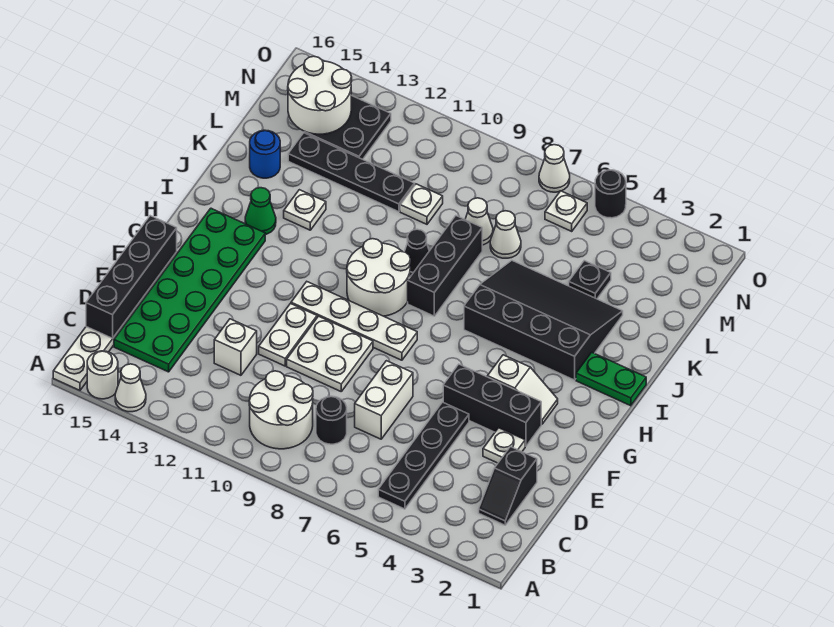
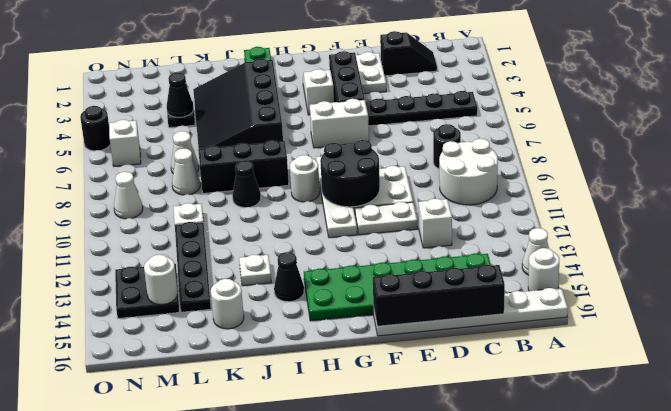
white brick D7:E7 level 1 -> white brick F6:G6 level 1
white plate E3 level 1 -> white plate E2:E3 level 1
none -> black round brick F9:G10 level 2
white round brick H9:I10 level 1 -> white round brick H9 level 1
green cone I14 level 1 -> black cone I14 level 1
blue round brick K15 level 1 -> white round brick K15 level 1
none -> black cone L4 level 2
white round brick M14:N15 level 2 -> white round brick M14 level 2
white plate N6 level 1 -> white brick N6 level 1
white cone O7 level 1 -> white cone N9 level 1

